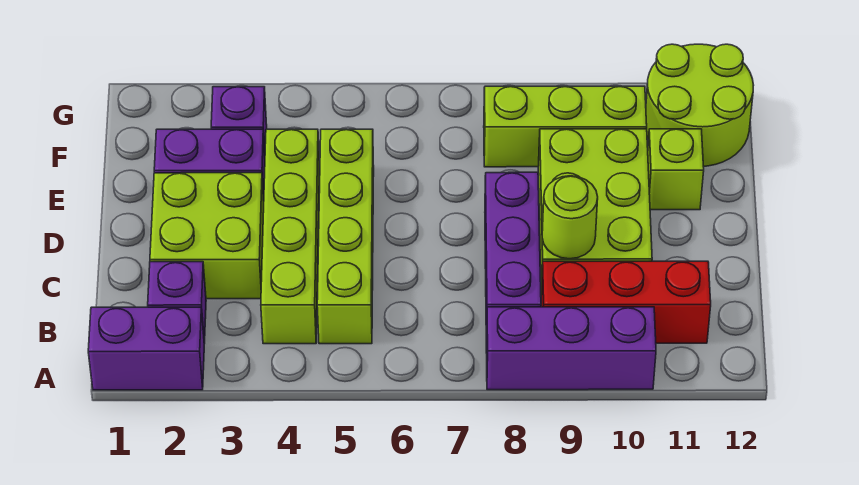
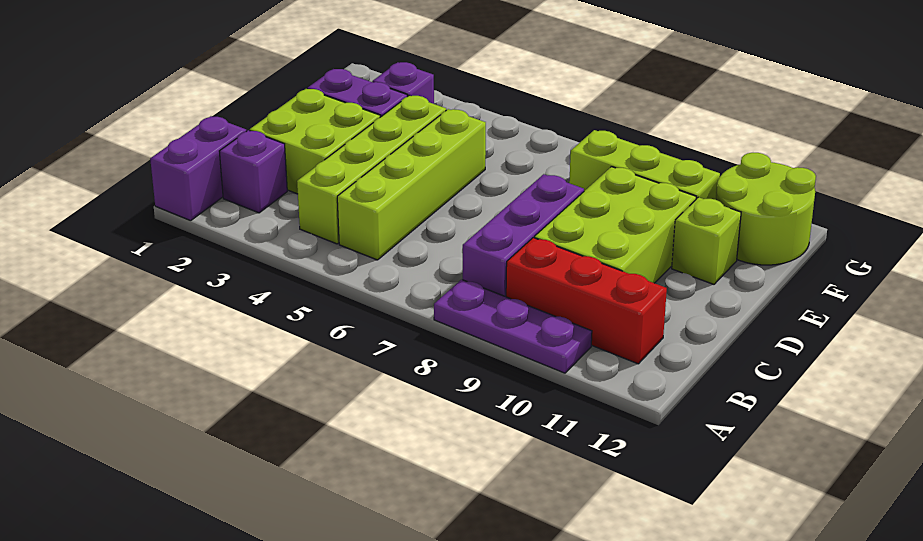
purple brick A1:A2 level 1 -> purple brick A1:B1 level 1
purple brick A8:A10 level 1 -> purple plate A8:A10 level 1
lime round brick C9 level 2 -> none

